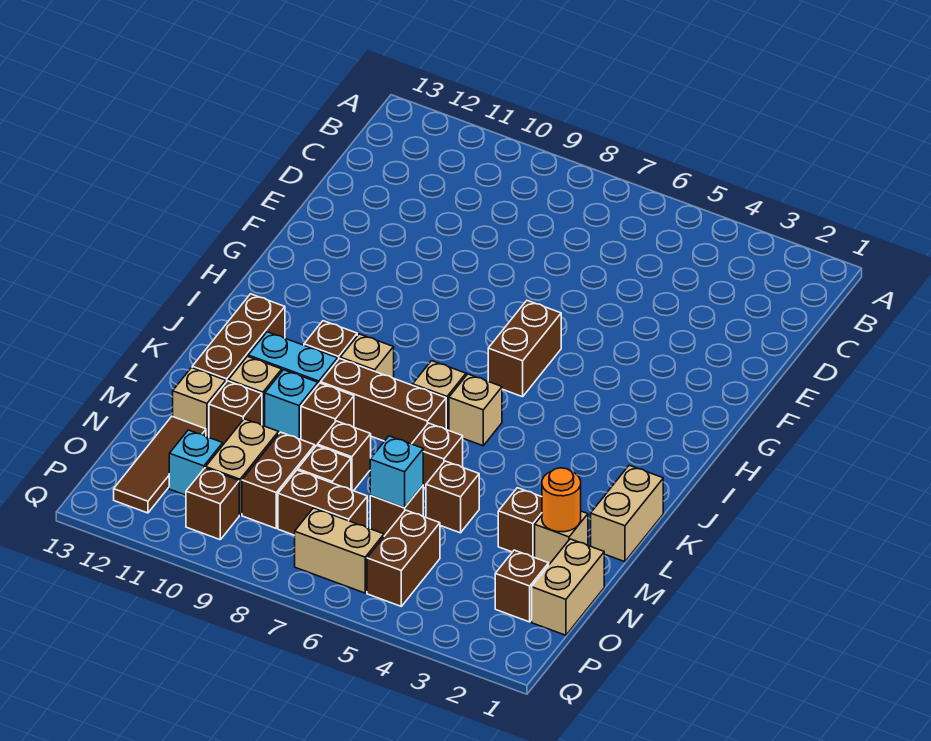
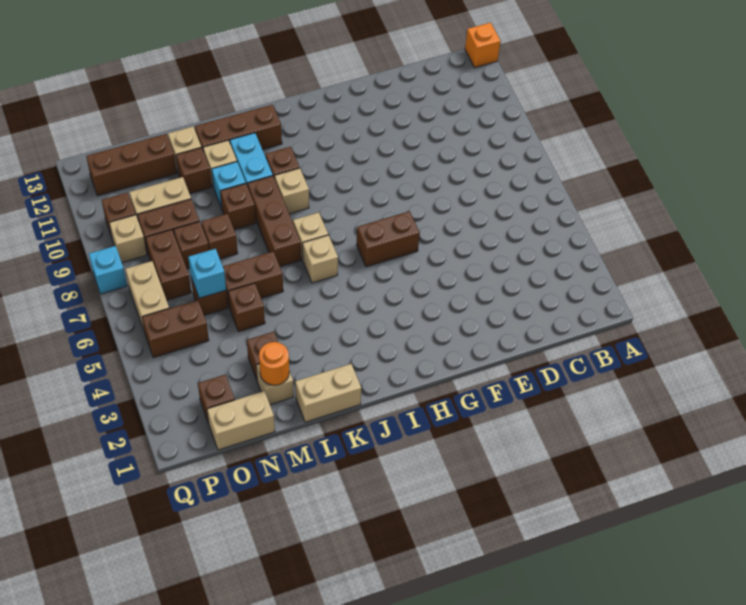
none -> orange brick A13 level 1
brown brick L6 level 1 -> brown brick L6:M6 level 1
brown tile N12:P12 level 1 -> brown brick N12:P12 level 1
cyan brick O11 level 1 -> cyan brick Q8 level 1
none -> tan brick P9 level 1

